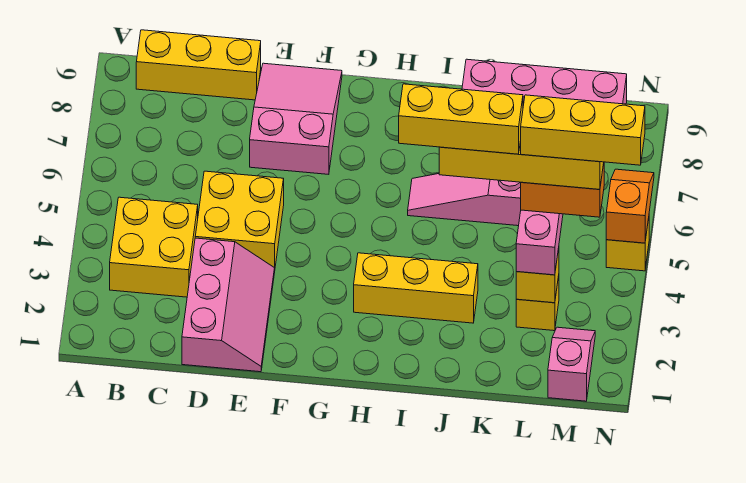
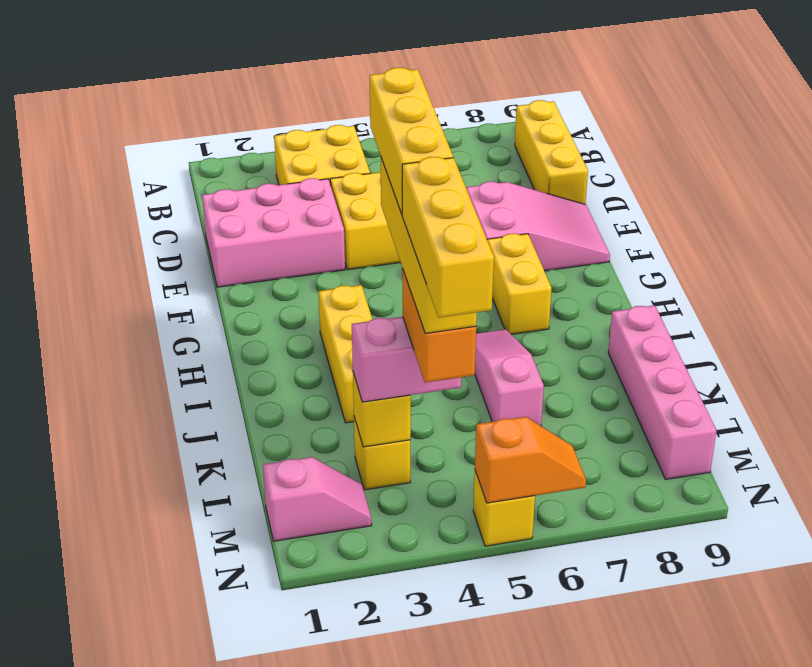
pink slope D1:E3 level 1 top D -> pink brick D1:E3 level 1
none -> yellow brick G7:H7 level 1

